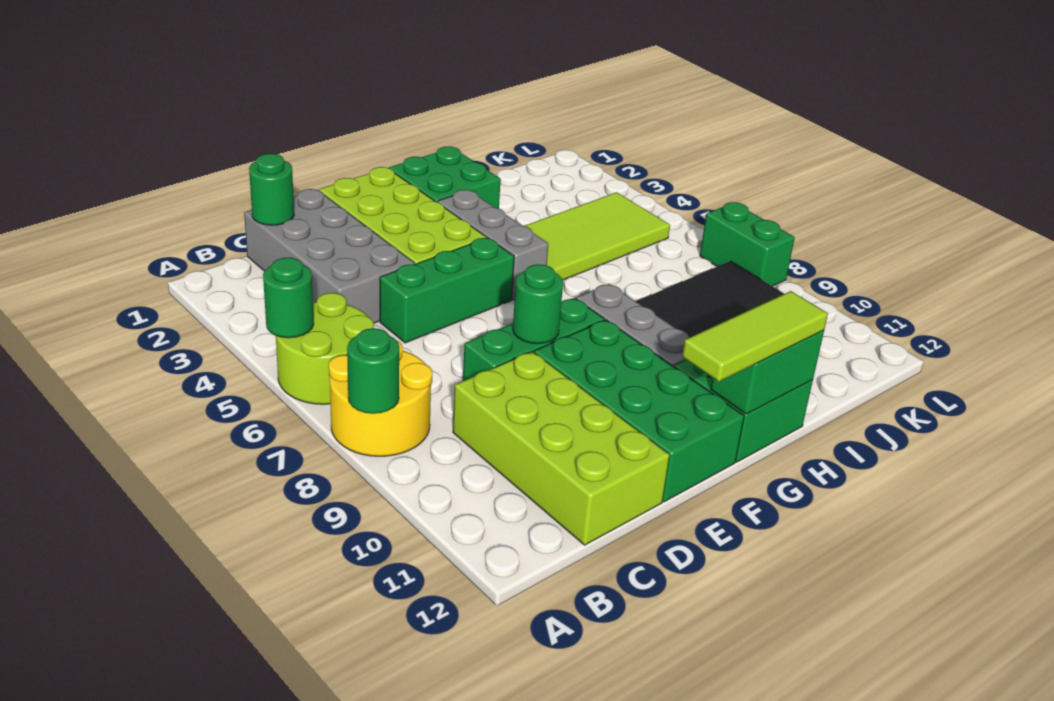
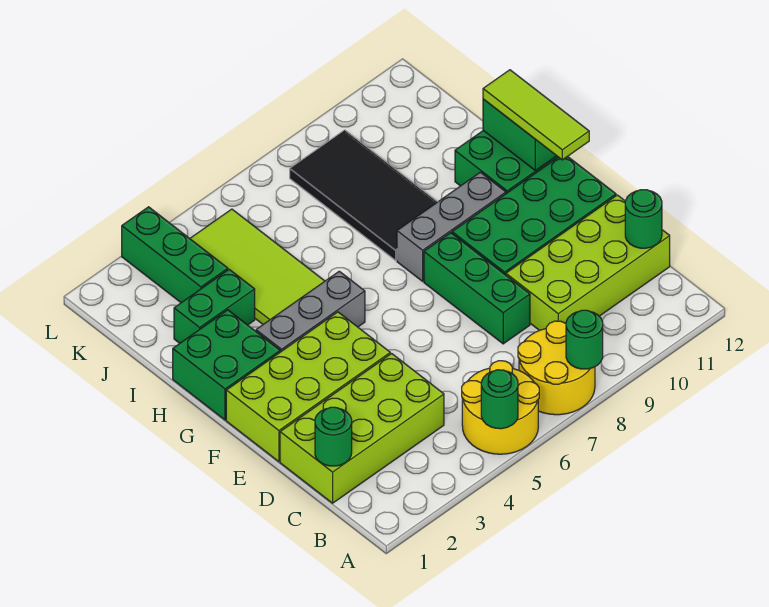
lime round brick A5:B6 level 1 -> yellow round brick A5:B6 level 1
grey brick C1:D4 level 1 -> lime brick C1:D4 level 1
green brick D5:F5 level 1 -> green brick J3:L3 level 1
green round brick E8 level 2 -> green round brick C12 level 2
green brick L7:L8 level 1 -> green brick I2:I3 level 1

